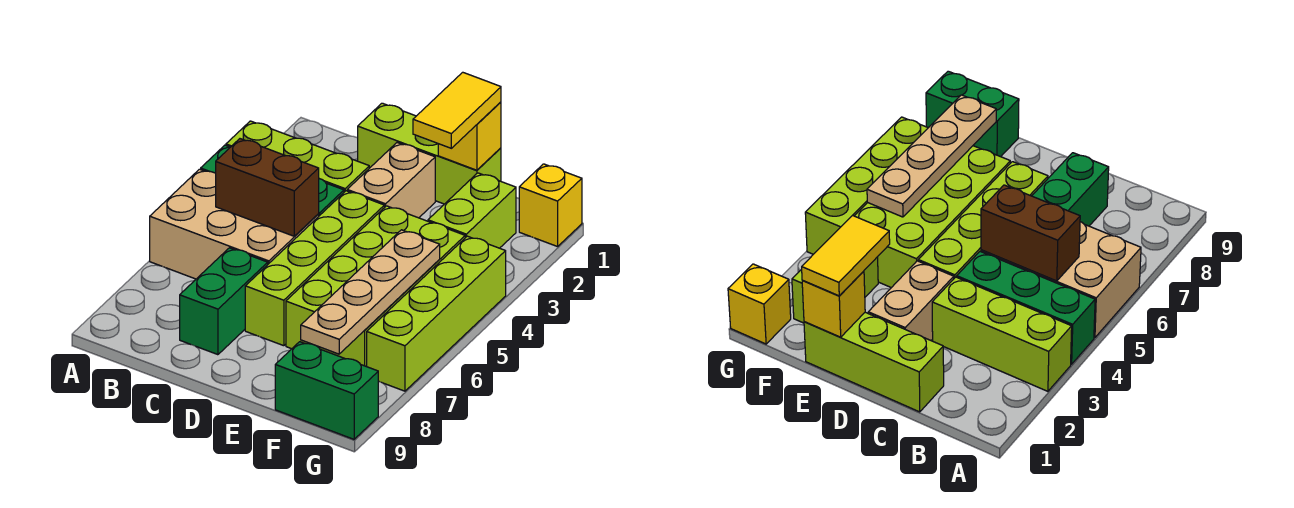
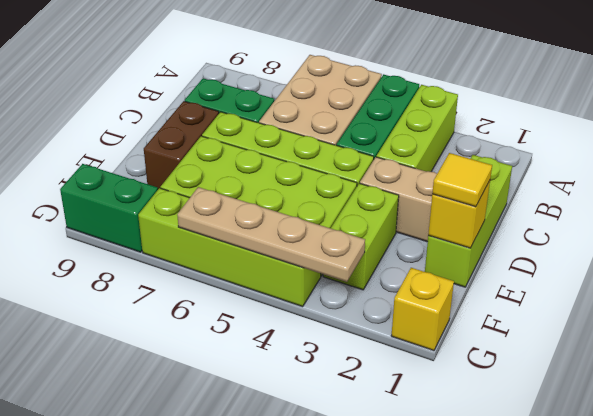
brown brick B5:C5 level 2 -> brown brick D8:E8 level 1
yellow tile E1:E2 level 3 -> yellow tile E1 level 3
lime brick F2:F3 level 1 -> lime brick E3:F3 level 1
tan plate F5:F8 level 2 -> tan plate G3:G6 level 2
green brick F9:G9 level 1 -> green brick G8:G9 level 1

